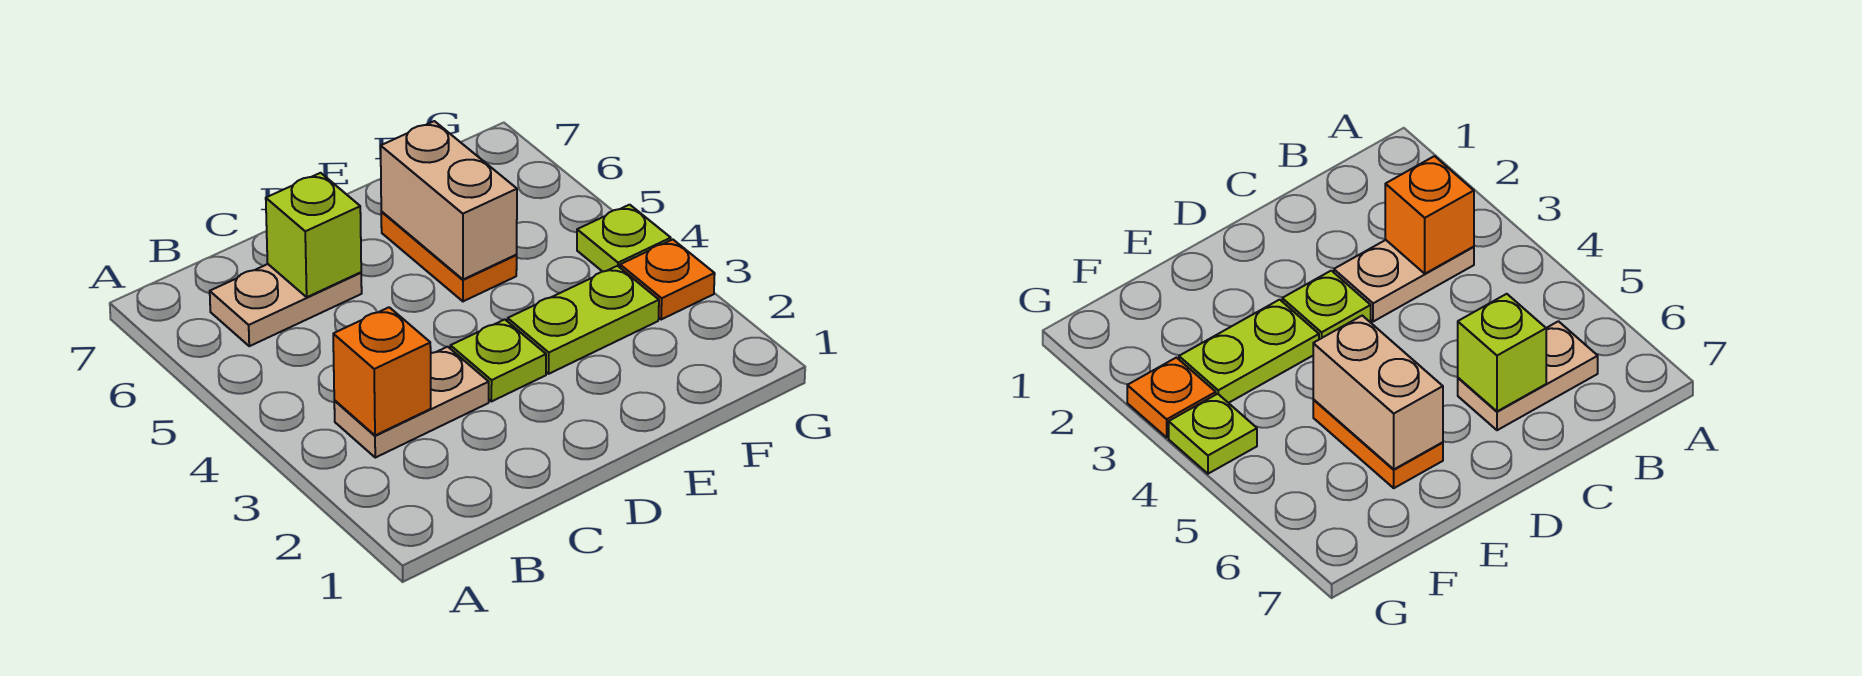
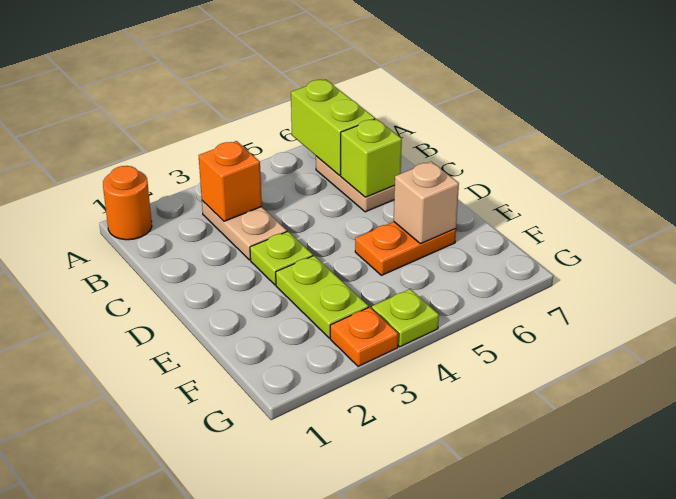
none -> orange round brick A1 level 1
none -> lime brick A6:B6 level 2
tan brick E5:E6 level 2 -> tan brick E6 level 2

